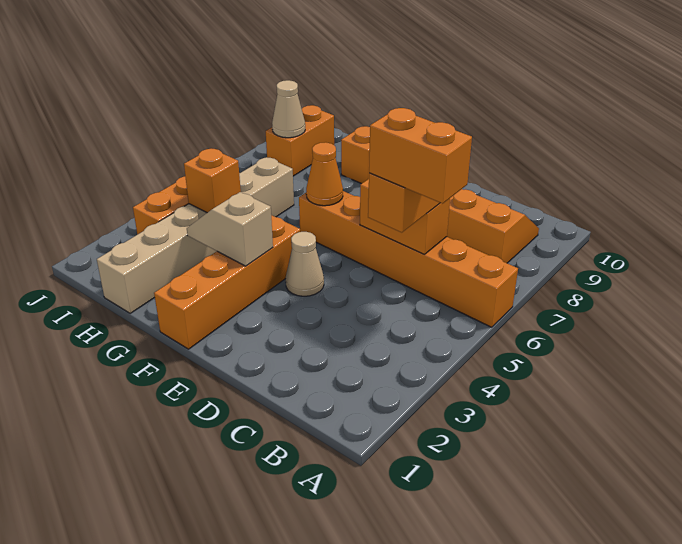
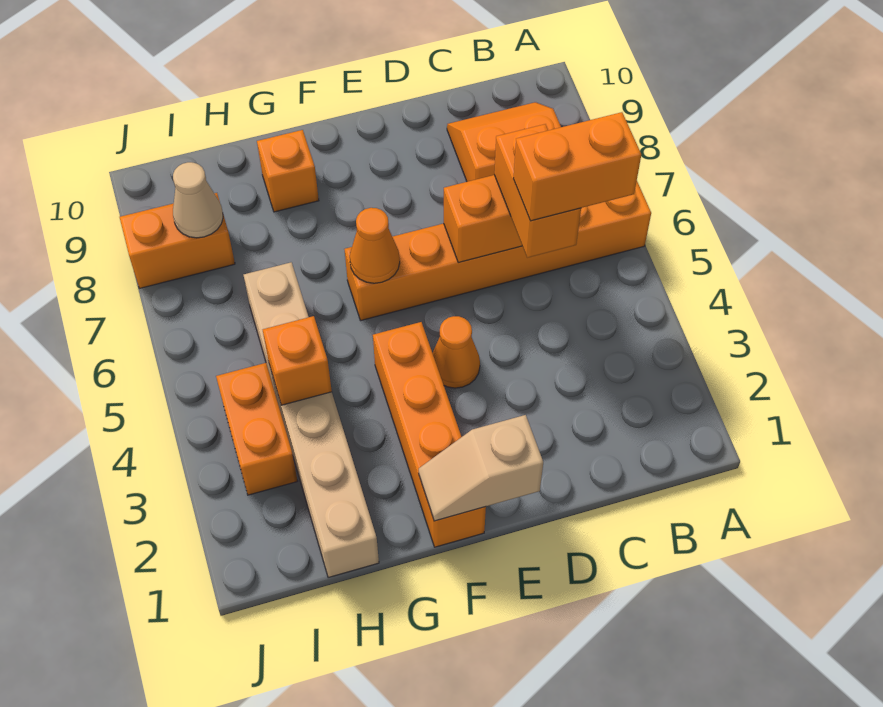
tan cone E4 level 1 -> orange cone E4 level 1
tan slope F3:G3 level 2 top F -> tan slope E1:F1 level 2 top E
orange brick I8:I9 level 1 -> orange brick I8:J8 level 1

